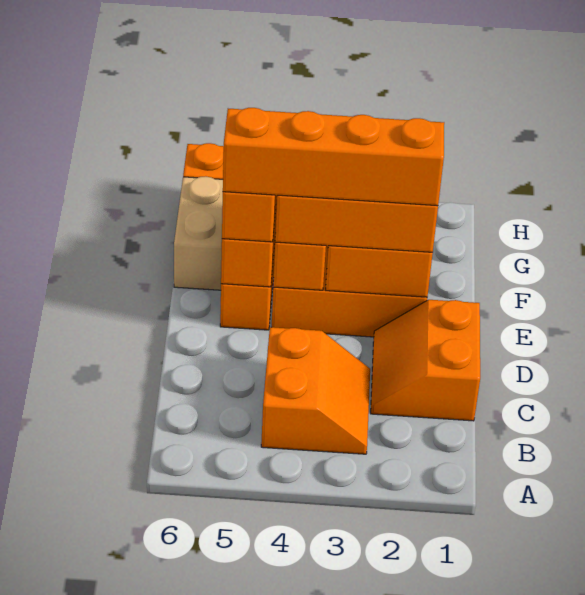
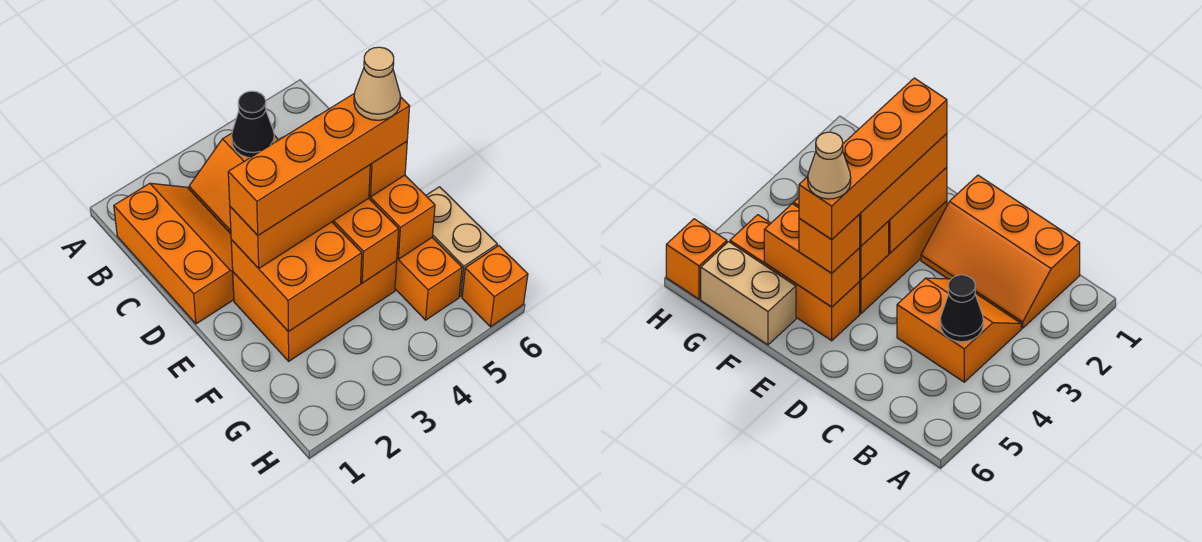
none -> black cone B4 level 2
orange slope C1:D2 level 1 top 1 -> orange slope B1:D2 level 1 top 1
none -> tan cone E5 level 5

